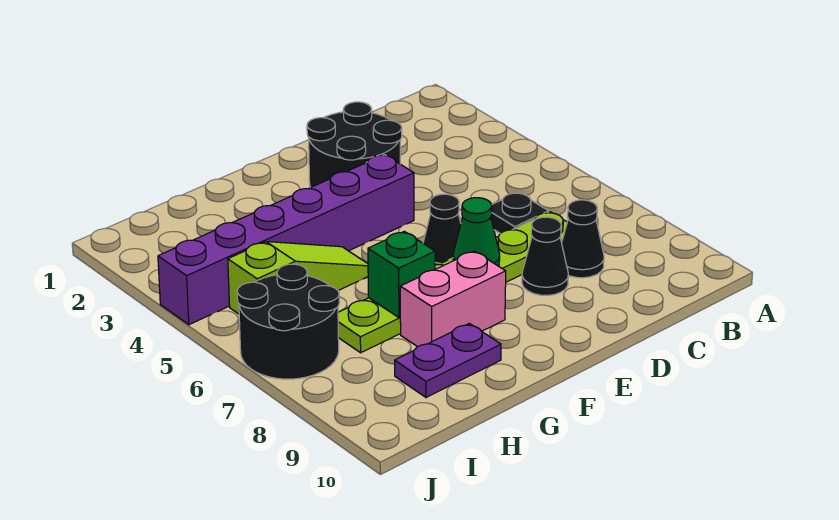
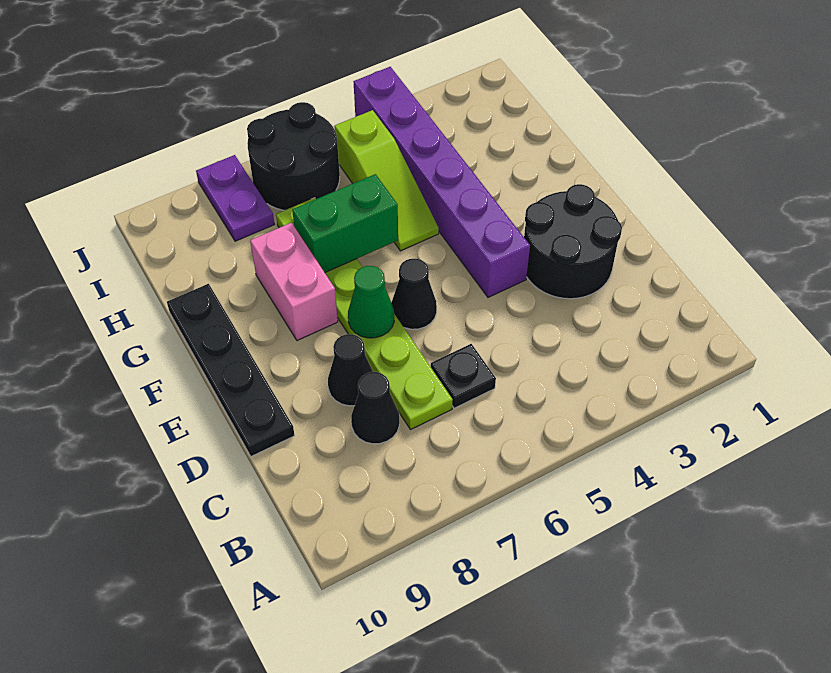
none -> black plate D10:G10 level 1
green brick G7 level 2 -> green brick G6:G7 level 2
purple plate G9:H9 level 1 -> purple plate I8:J8 level 1

